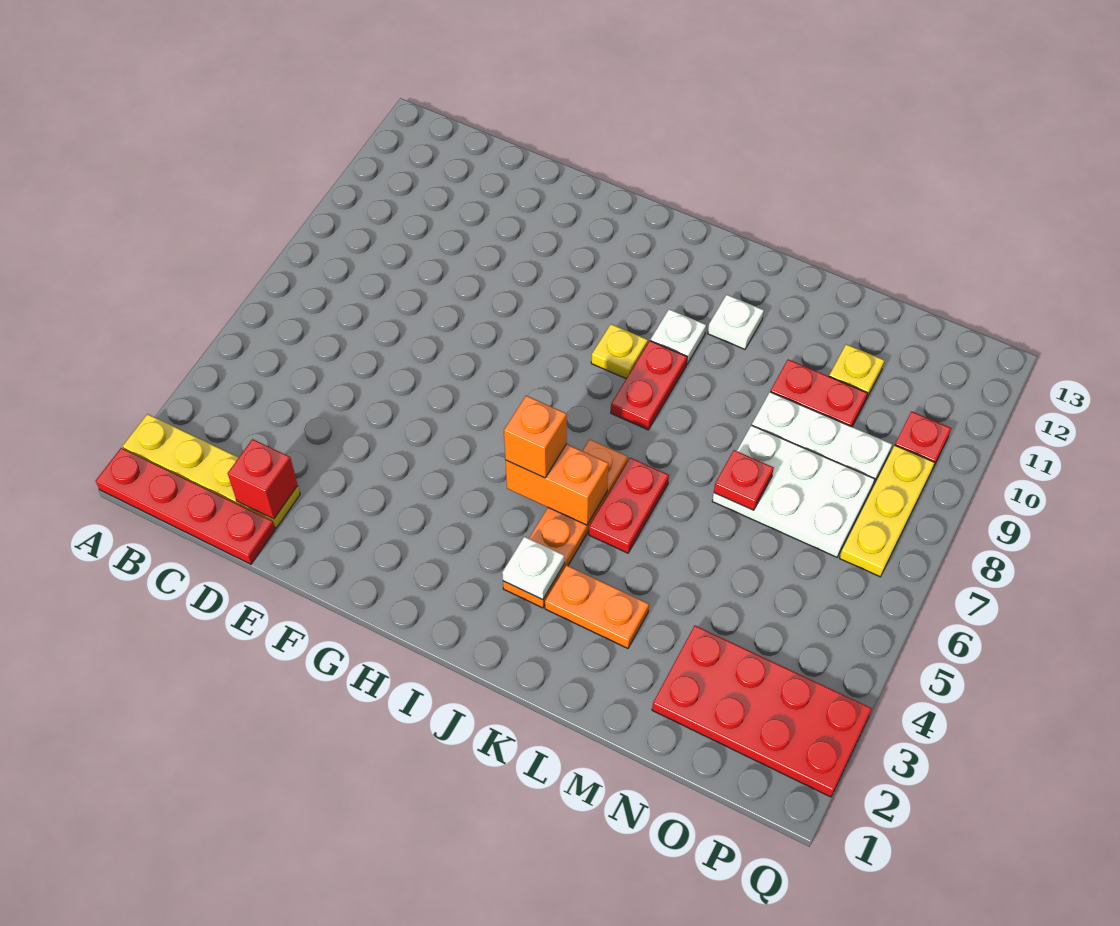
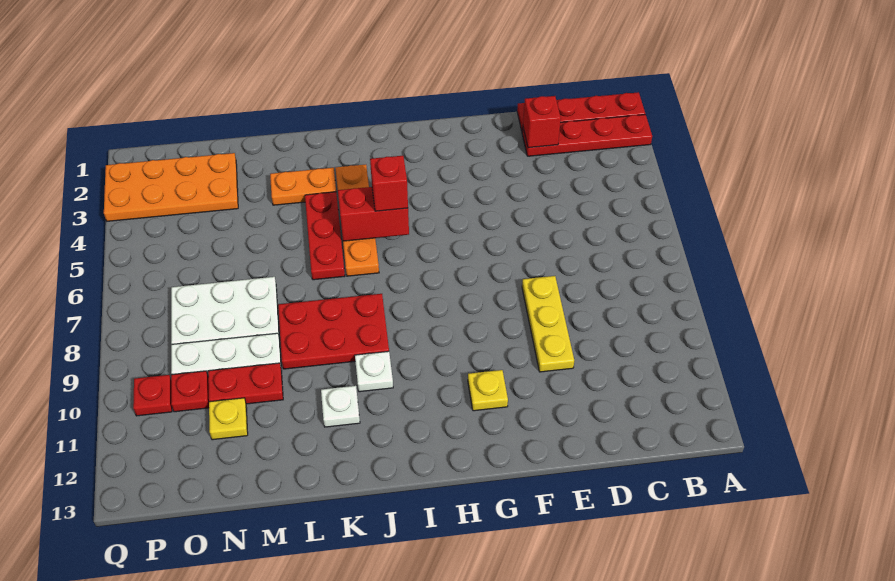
yellow plate A2:D2 level 1 -> red plate A2:D2 level 1
orange brick I5:J5 level 2 -> red brick I5:J5 level 2
orange brick I5 level 3 -> red brick I5 level 3
yellow plate I9 level 1 -> yellow plate G11 level 1
white plate J3 level 2 -> none
red plate J8:J9 level 1 -> red plate J8:L9 level 1
red plate K5:K6 level 1 -> red plate K4:K6 level 1
red plate M7 level 2 -> red plate O10 level 1
red plate N2:Q3 level 1 -> orange plate N2:Q3 level 1
yellow plate P7:P9 level 1 -> yellow plate E8:E10 level 1

